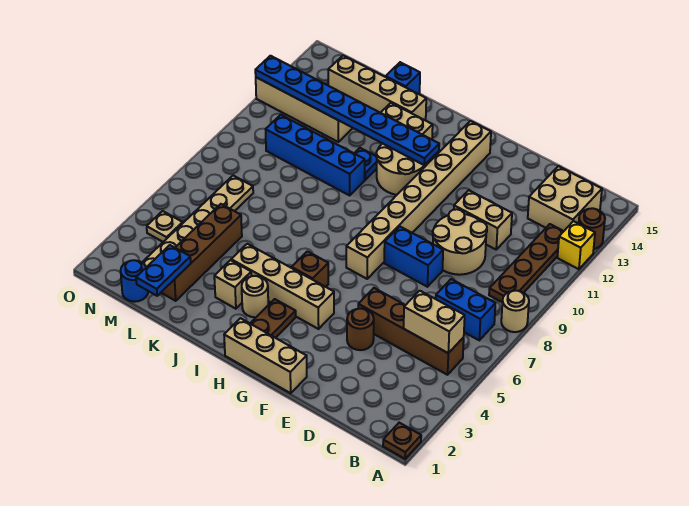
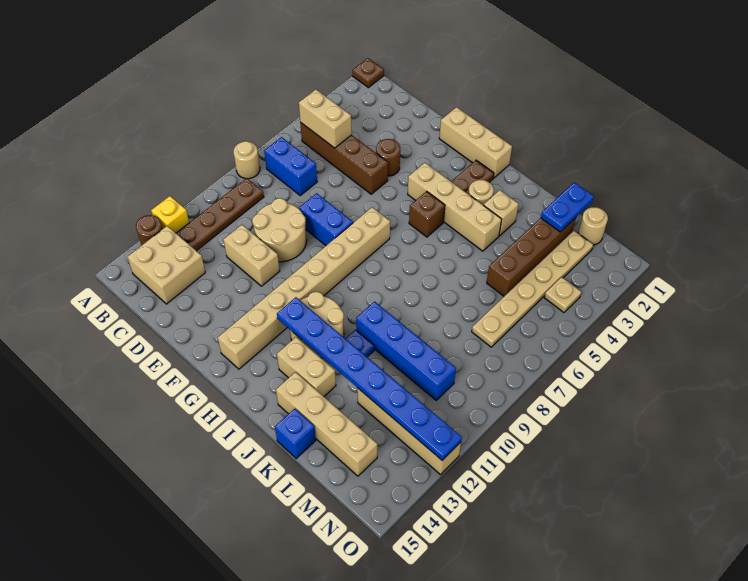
blue round brick M1 level 1 -> tan round brick M1 level 1

